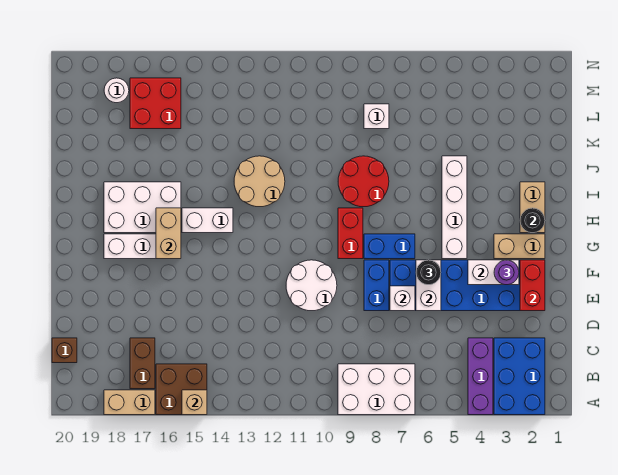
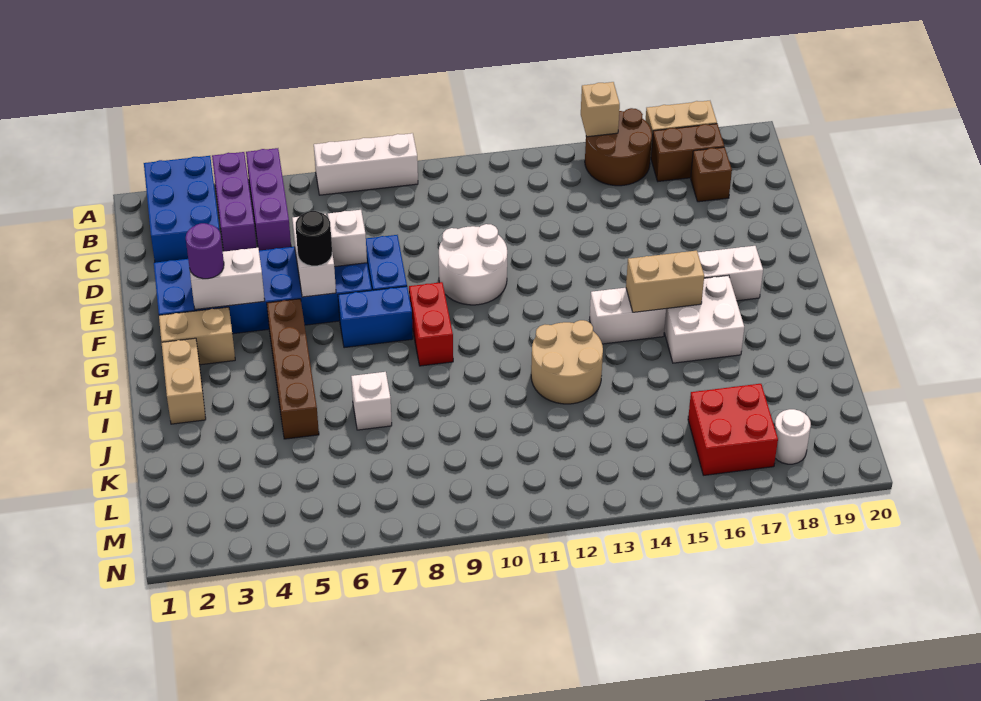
none -> purple brick A5:C5 level 1
white brick A7:B9 level 1 -> white brick A7:A9 level 1
brown brick A15:B16 level 1 -> brown round brick A15:B16 level 1
brown brick B17:C17 level 1 -> brown brick B17:B18 level 1
brown brick C20 level 1 -> brown brick C18 level 1
red brick E2:F2 level 2 -> none
white brick G5:J5 level 1 -> brown brick G5:J5 level 1
tan brick G16:H16 level 2 -> tan brick H15:H16 level 2
black round brick H2 level 2 -> none
white brick H16:I18 level 1 -> white brick H16:I17 level 1
red round brick I8:J9 level 1 -> none
white brick L8 level 1 -> white brick J7 level 1

